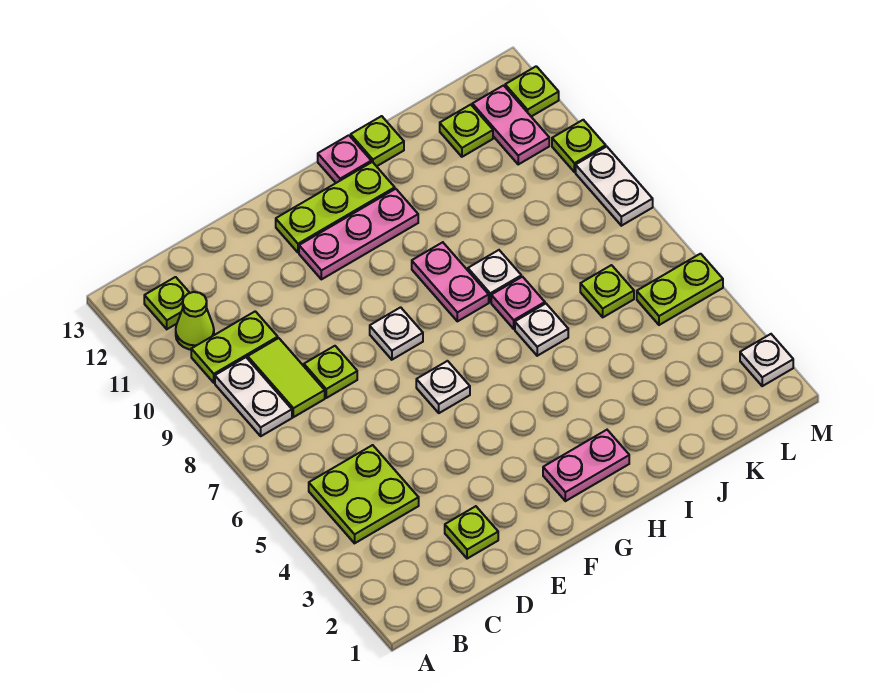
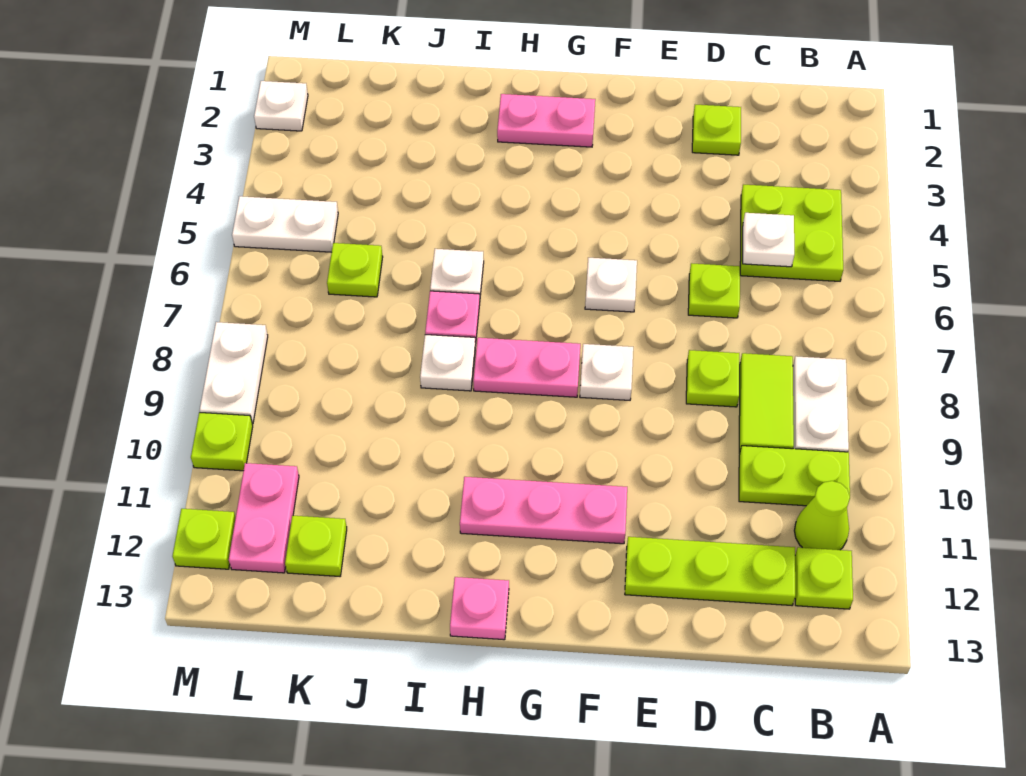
none -> white plate C5 level 2
lime plate F12:H12 level 1 -> lime plate C12:E12 level 1
pink plate H8:H9 level 1 -> pink plate G8:H8 level 1
lime plate I13 level 1 -> lime plate D6 level 1
lime plate L5:M5 level 1 -> white plate L5:M5 level 1

